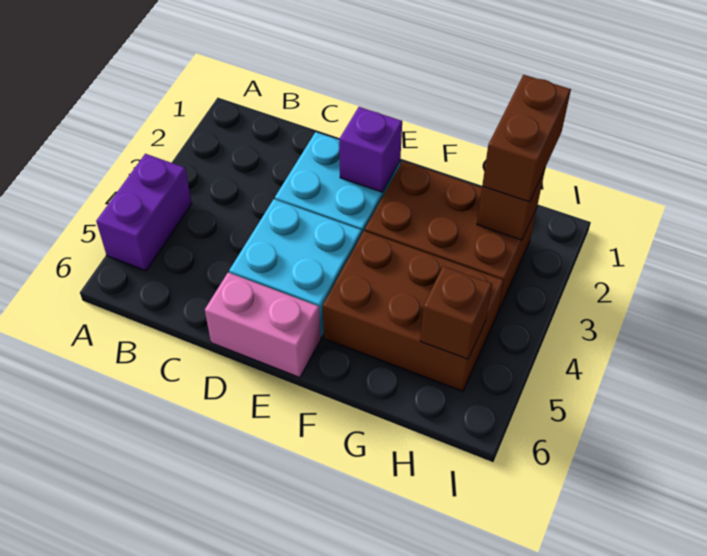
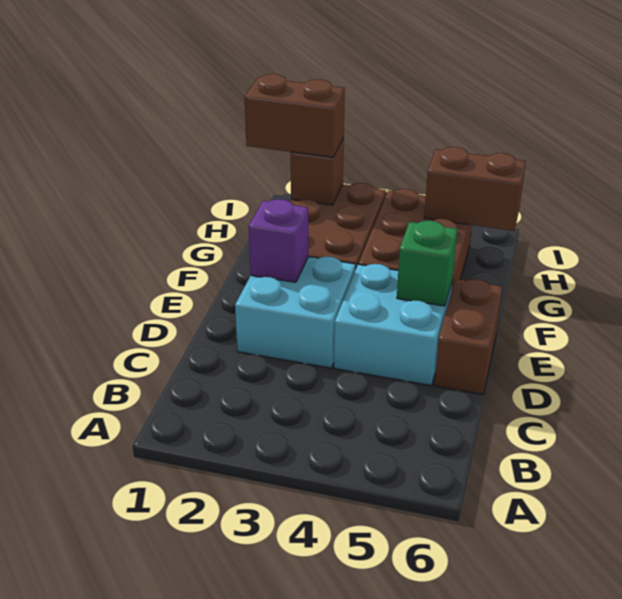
purple brick A4:A5 level 1 -> none
pink brick D6:E6 level 1 -> brown brick D6:E6 level 1
none -> green brick E5 level 2
brown brick H5 level 2 -> brown brick H5:H6 level 2

